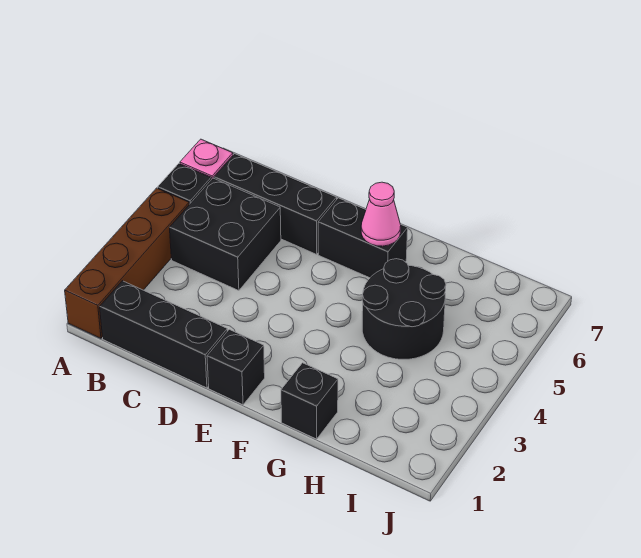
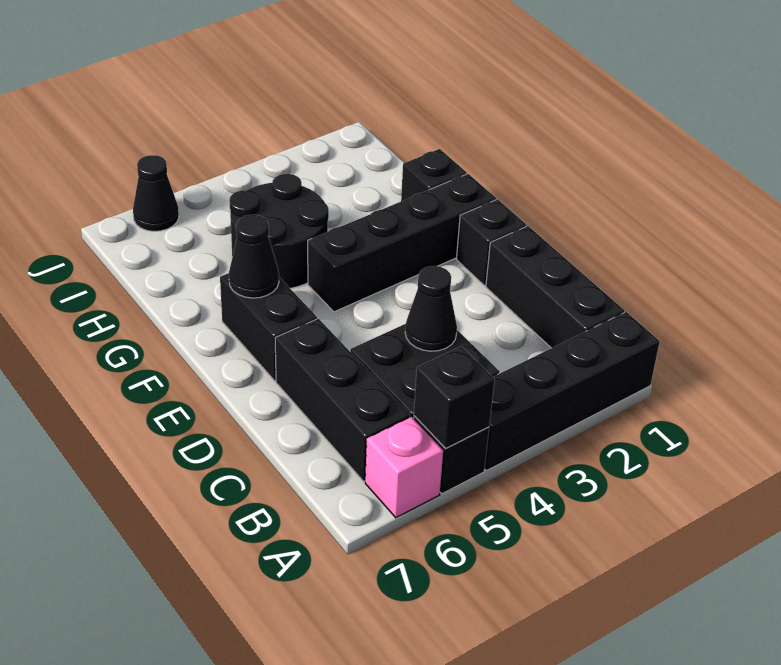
brown brick A1:A4 level 1 -> black brick A1:A4 level 1
none -> black brick A5 level 2
none -> black cone C4 level 2
none -> black brick F1:F4 level 1
pink cone F6 level 2 -> black cone F6 level 2
none -> black cone J6 level 1

